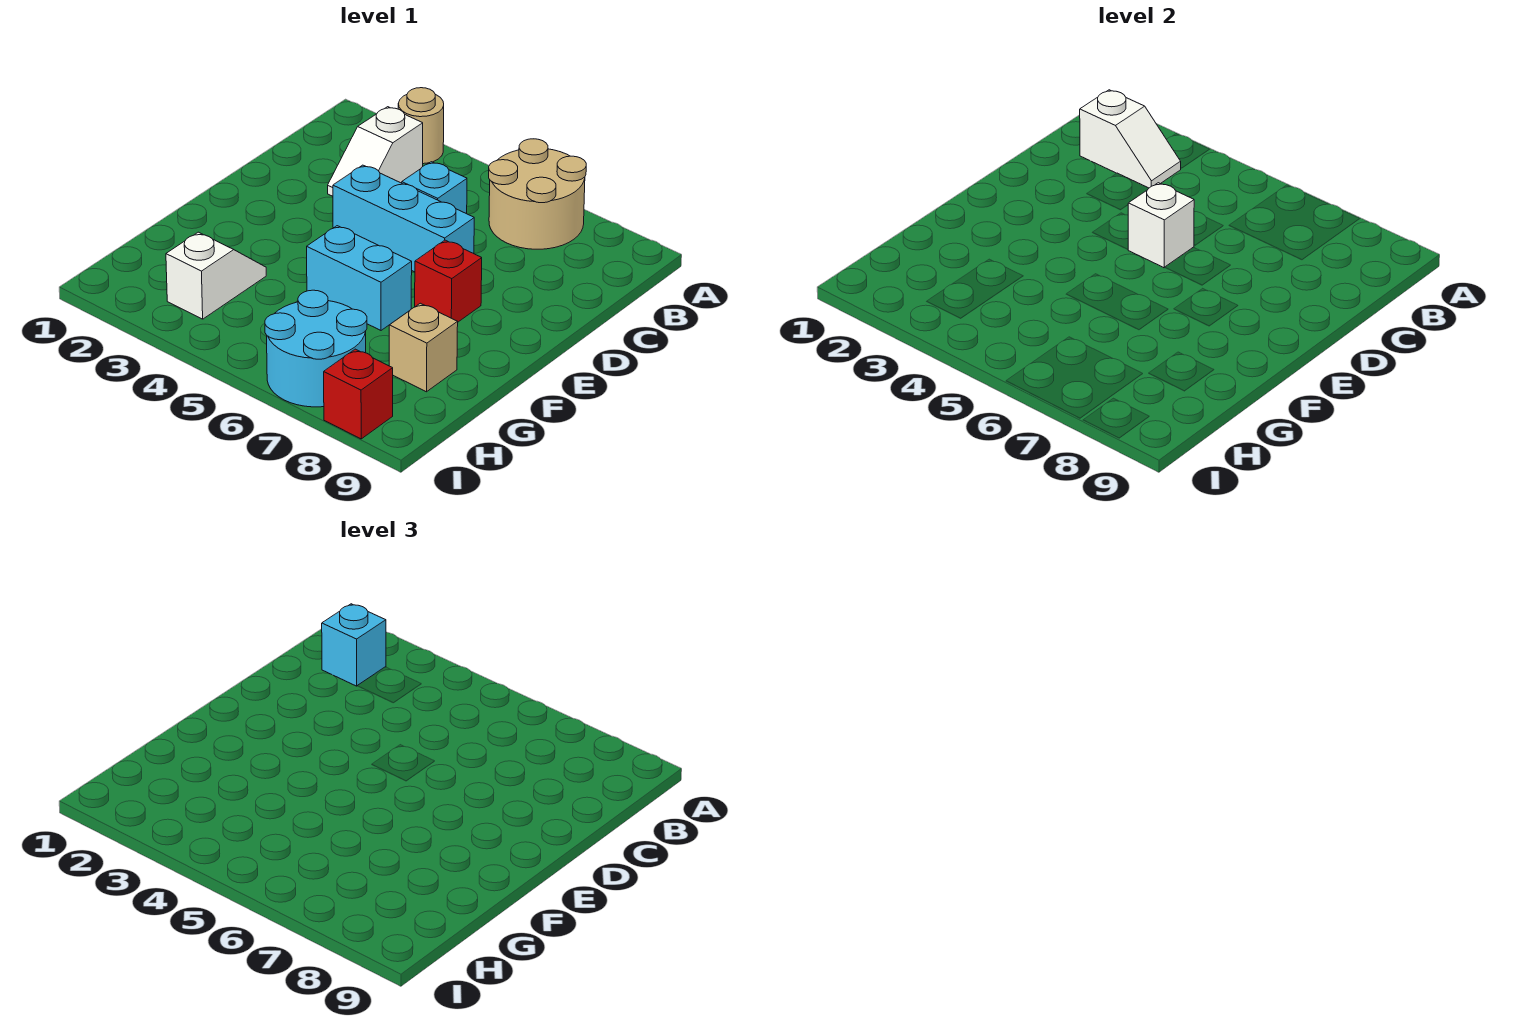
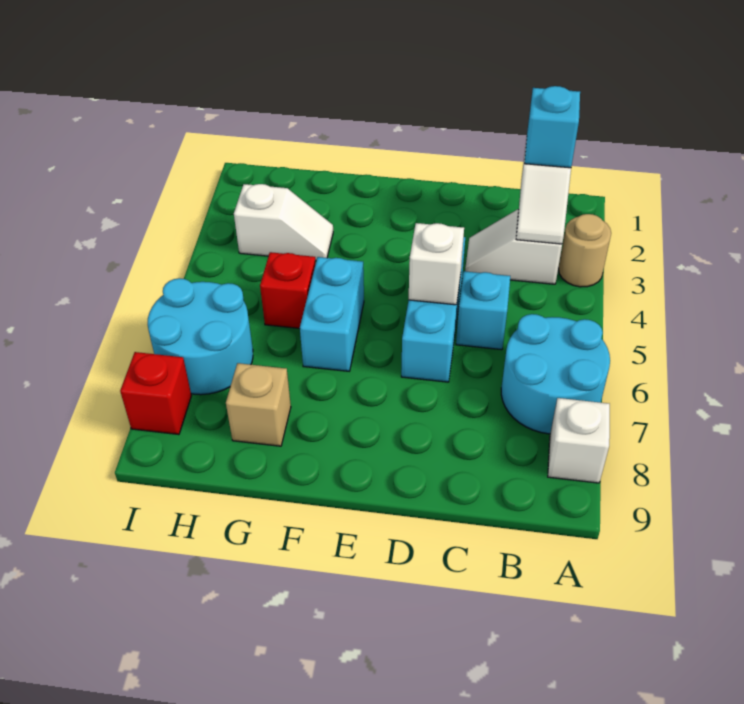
tan round brick A6:B7 level 1 -> cyan round brick A6:B7 level 1
none -> white brick A8 level 1
red brick E7 level 1 -> red brick G5 level 1

